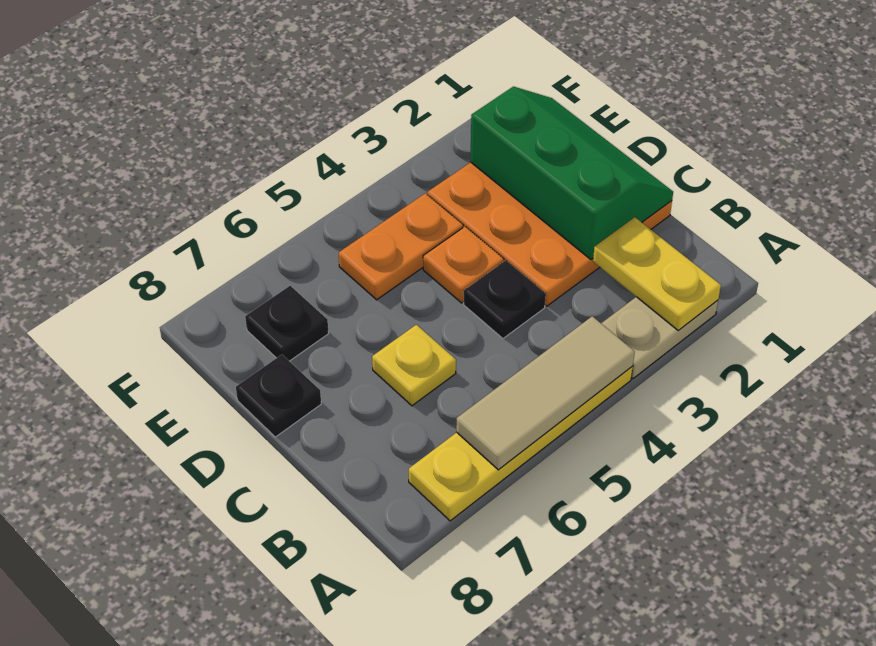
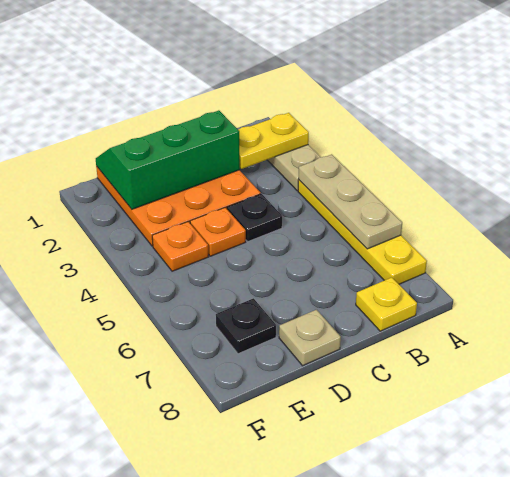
tan tile A4:A6 level 2 -> tan plate A4:A6 level 2
yellow plate C6 level 1 -> yellow plate B8 level 1
black plate D8 level 1 -> tan plate D8 level 1
orange plate E4:E5 level 1 -> orange plate E4 level 1

